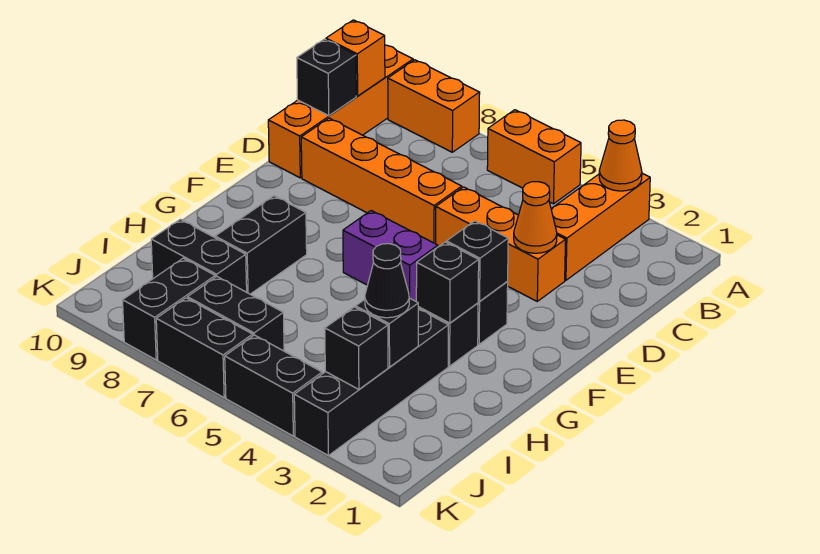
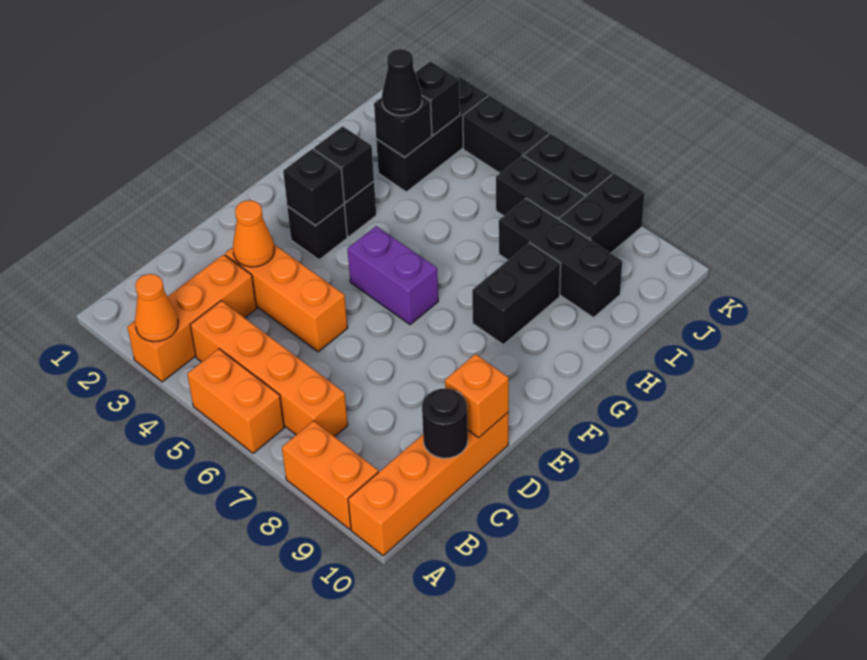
orange brick B10 level 2 -> orange brick D10 level 2
black brick C10 level 2 -> black round brick C10 level 2
orange brick D6:D9 level 1 -> orange brick B4:B7 level 1
black brick H3:K3 level 1 -> black brick I3:K3 level 1
black brick I8:I9 level 1 -> black brick I7:I9 level 1

